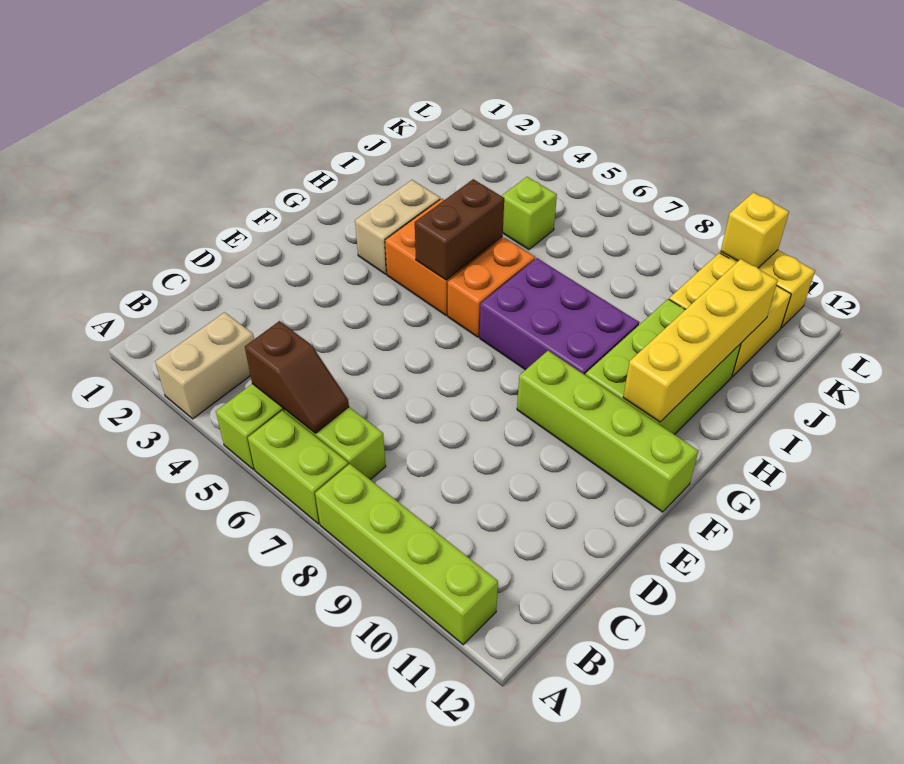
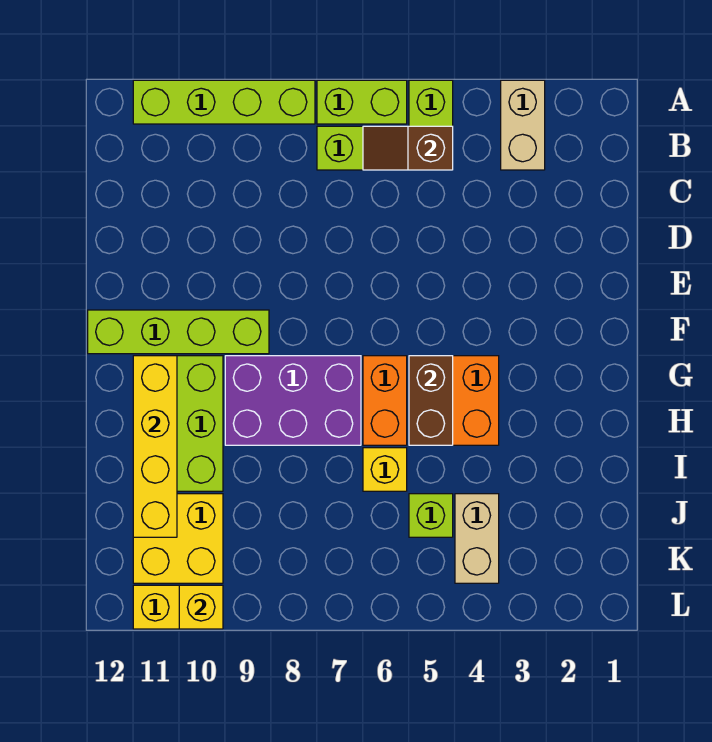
tan brick G3:H3 level 1 -> tan brick J4:K4 level 1
none -> yellow brick I6 level 1

